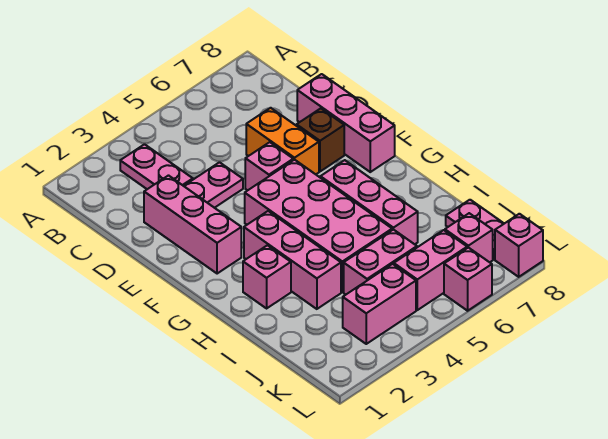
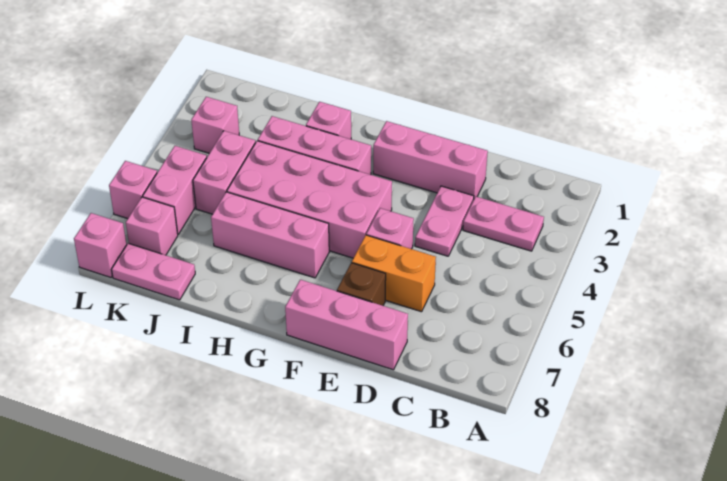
pink brick K3:K4 level 1 -> pink brick K3 level 1

